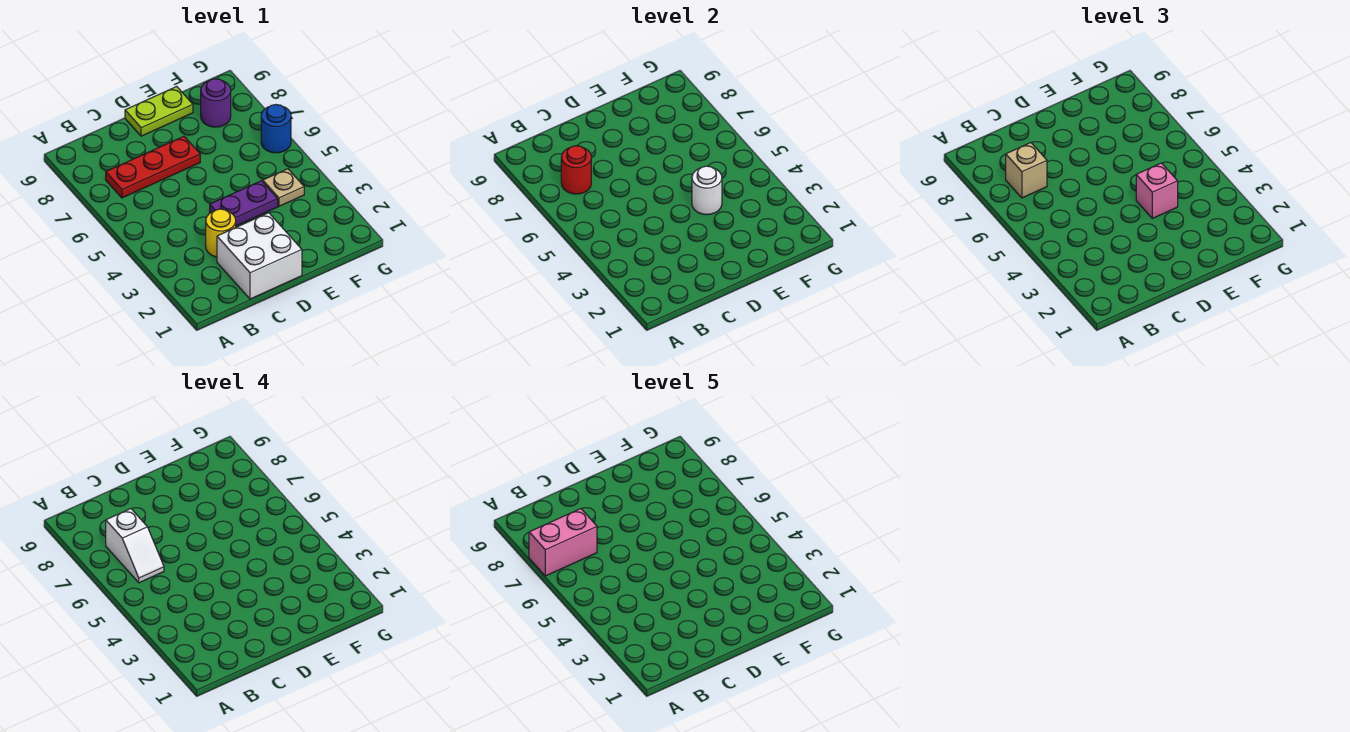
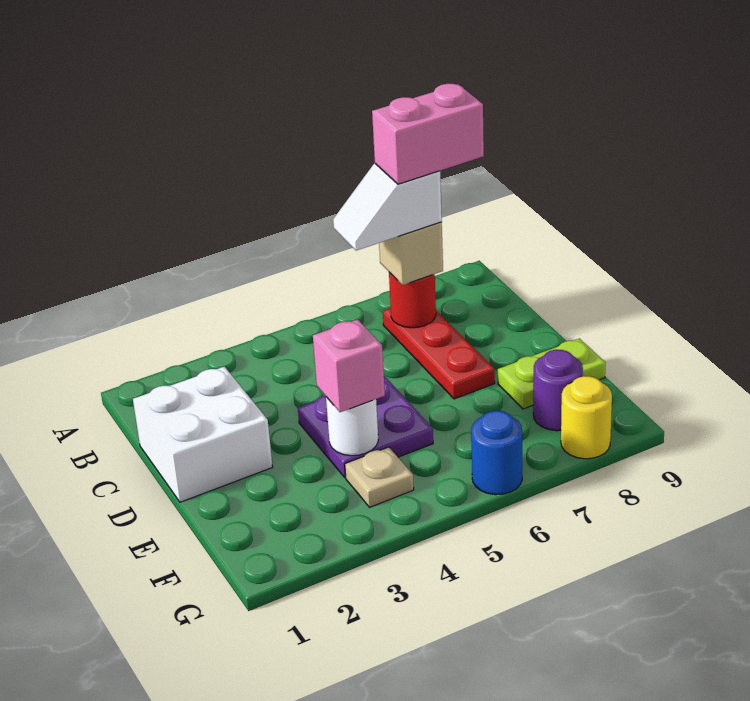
pink brick A7:B7 level 5 -> pink brick B7:B8 level 5
yellow round brick C3 level 1 -> yellow round brick G8 level 1
purple plate D4:E4 level 1 -> purple plate D4:E5 level 1
lime plate D9:E9 level 1 -> lime plate E8:E9 level 1

